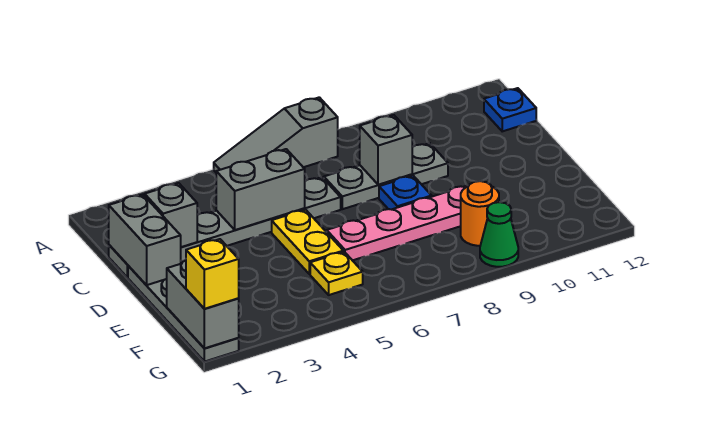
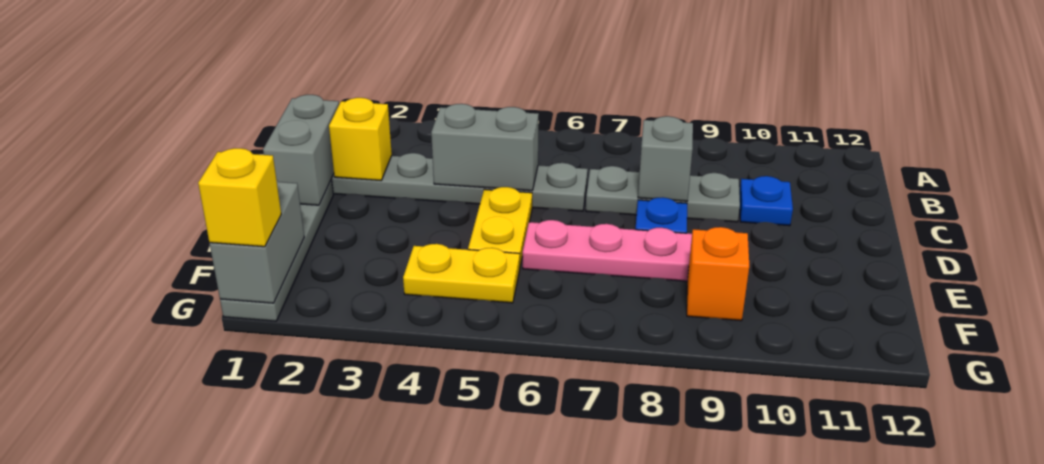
grey slope A5:A7 level 1 top 7 -> none
blue plate B12 level 1 -> blue plate C10 level 1
grey brick C2 level 2 -> yellow brick C2 level 2
yellow plate F5 level 1 -> yellow plate F4:F5 level 1
orange round brick F9 level 1 -> orange brick F9 level 1
green cone G9 level 1 -> none

